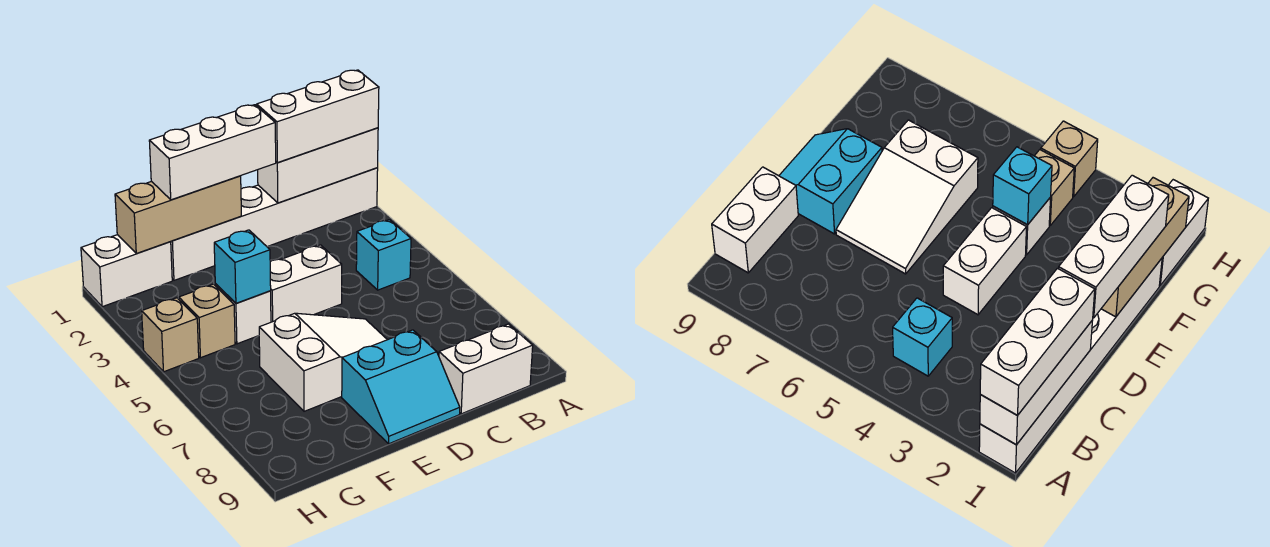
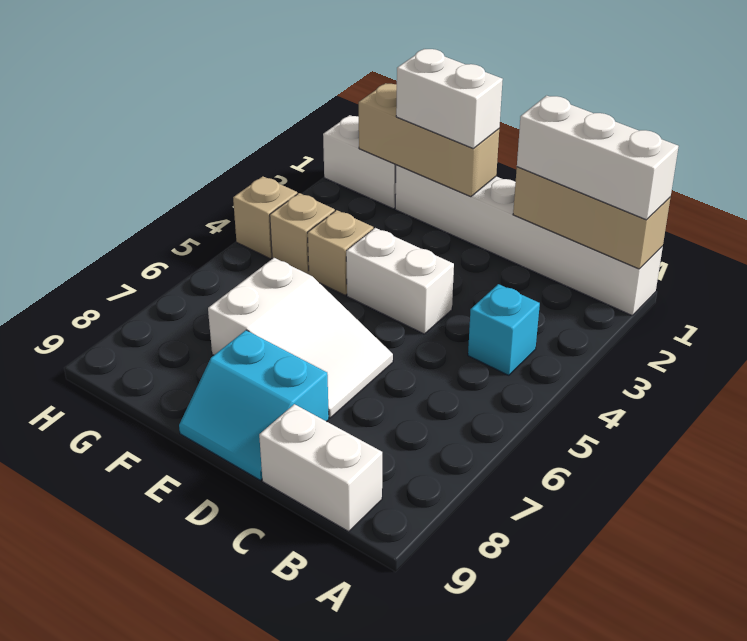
white brick A1:C1 level 2 -> tan brick A1:C1 level 2
white brick D1:F1 level 3 -> white brick E1:F1 level 3
white brick F4 level 1 -> tan brick F4 level 1
cyan brick F4 level 2 -> none

